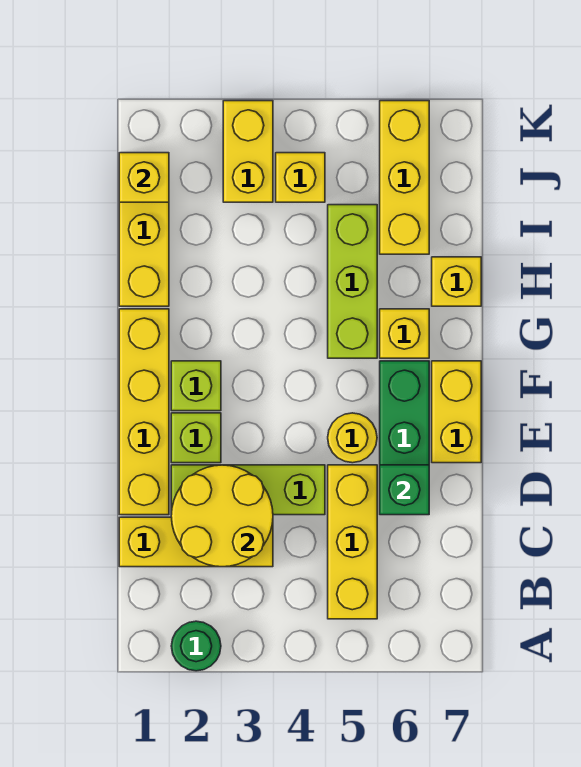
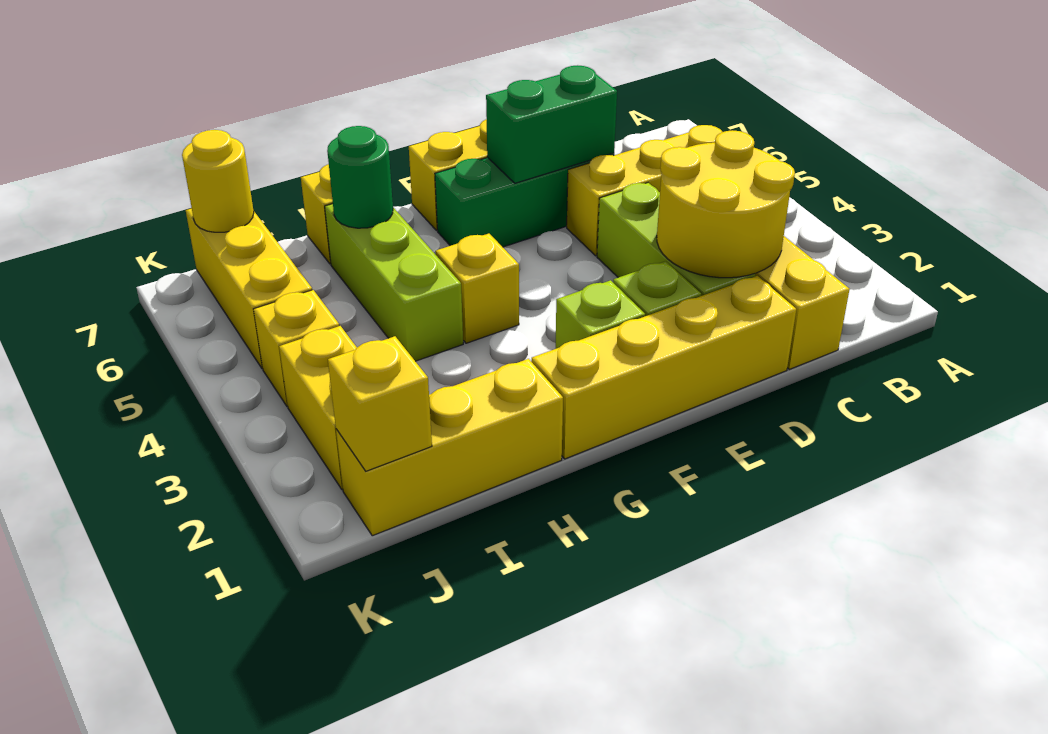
green round brick A2 level 1 -> green round brick H6 level 2
green brick D6 level 2 -> green brick D6:E6 level 2
yellow round brick E5 level 1 -> yellow round brick J7 level 2
lime brick G5:I5 level 1 -> lime brick H4:H6 level 1
yellow brick G6 level 1 -> yellow brick G4 level 1
yellow brick I6:K6 level 1 -> yellow brick J5:J7 level 1
yellow brick J3:K3 level 1 -> yellow brick J2:J3 level 1

